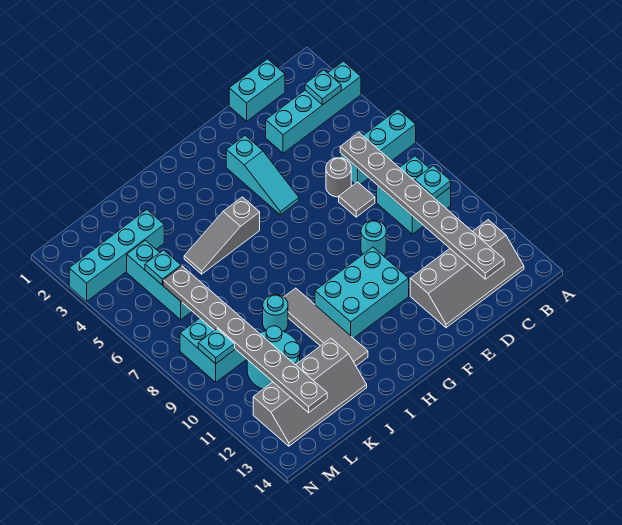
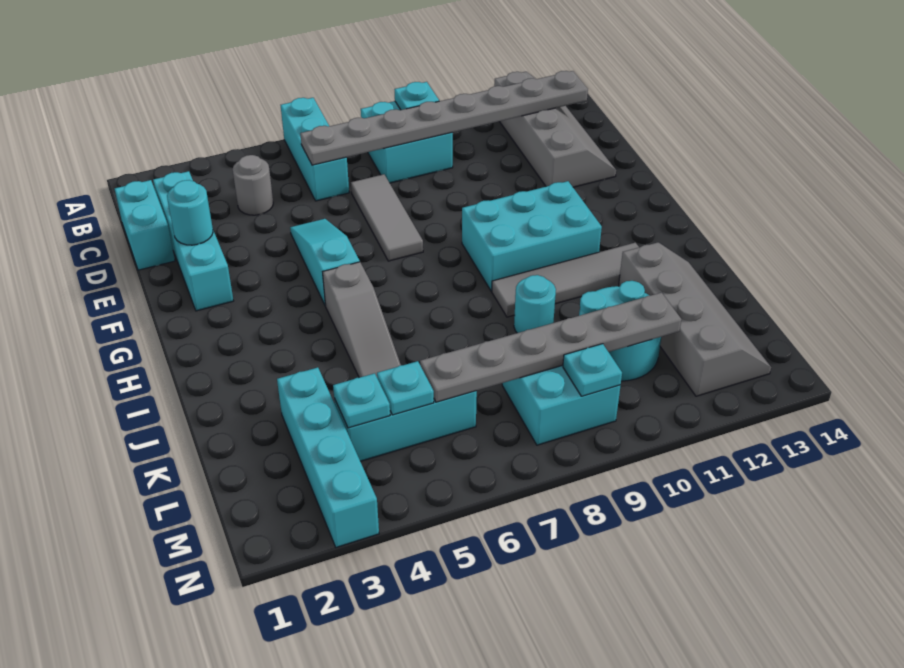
cyan brick A3:D3 level 1 -> cyan brick C2:F2 level 1
cyan plate B3 level 2 -> cyan plate L4 level 2
grey round brick D6 level 1 -> grey round brick C4 level 1
grey tile D7 level 1 -> grey tile D7:F7 level 1
cyan round brick E9 level 1 -> cyan round brick E2 level 2
cyan slope F3:F5 level 1 top 3 -> cyan slope E5:G5 level 1 top G
cyan brick F10:H11 level 1 -> cyan brick G9:H11 level 1
grey plate L6:L13 level 2 -> grey plate L6:L11 level 2

